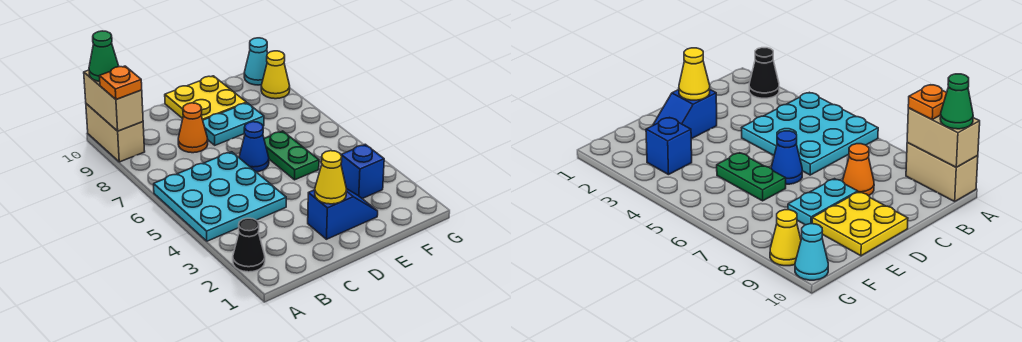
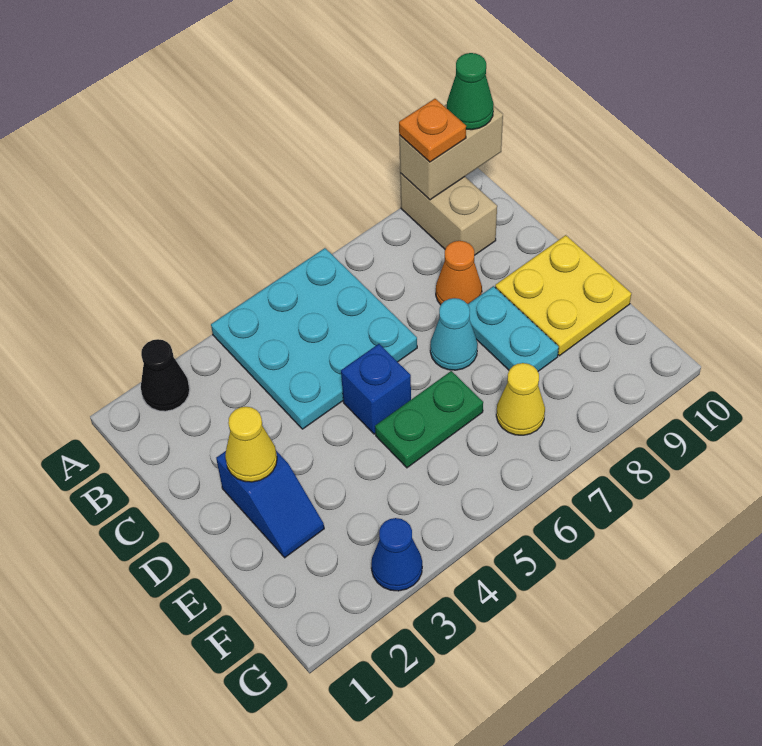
tan brick A9:A10 level 1 -> tan brick A9:B9 level 1
blue cone D6 level 1 -> blue cone G3 level 1
blue brick F3 level 1 -> blue brick D5 level 1
yellow cone G9 level 1 -> yellow cone F7 level 1
cyan cone G10 level 1 -> cyan cone D7 level 1

